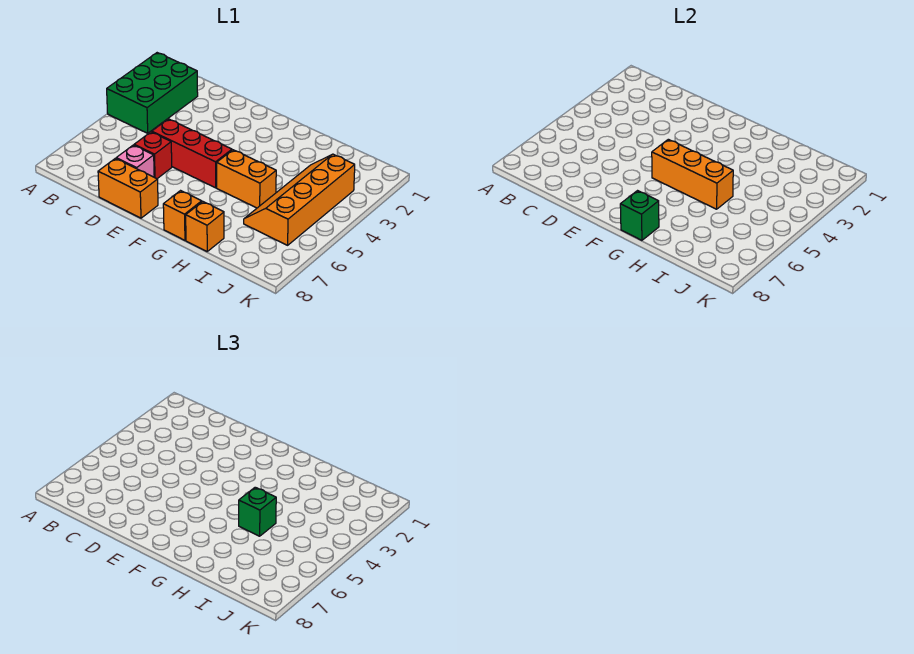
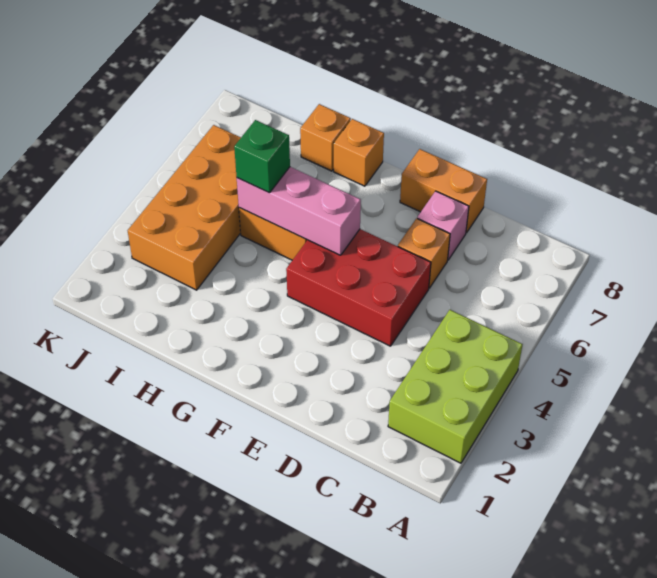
green brick A2:B4 level 1 -> lime brick A2:B4 level 1
red brick D5:F5 level 1 -> red brick D4:F5 level 1
red brick D6 level 1 -> orange brick D6 level 1
orange brick F5:H5 level 2 -> pink brick F5:H5 level 2
green brick G8 level 2 -> none
orange slope I3:J6 level 1 top J -> orange brick I3:J6 level 1

